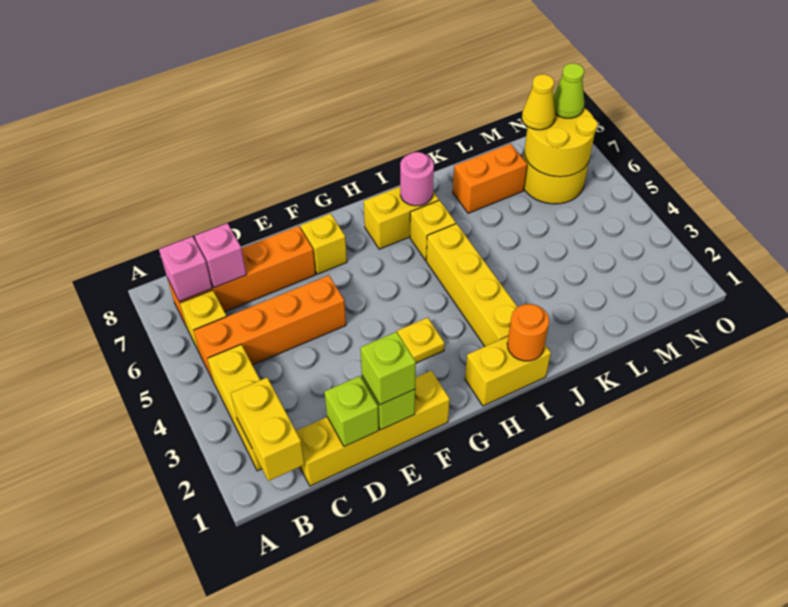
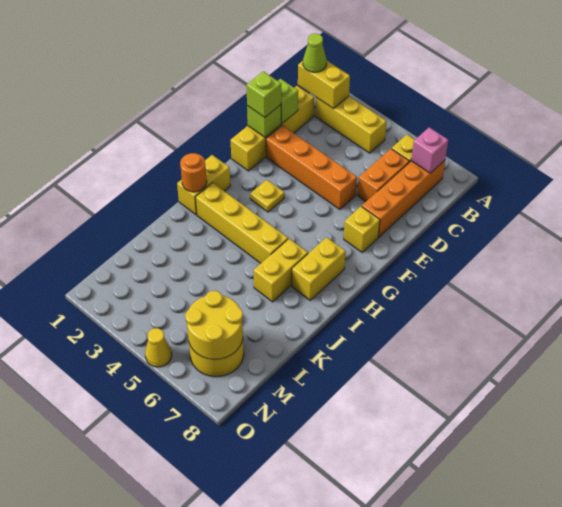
orange brick B5:E5 level 1 -> orange brick E2:E5 level 1
pink brick C7 level 2 -> none
yellow brick I6 level 1 -> yellow brick I6:J6 level 1
pink round brick I7 level 2 -> none
orange brick K7:L7 level 1 -> orange brick C6:D6 level 1
yellow cone M7 level 3 -> yellow cone O5 level 1
lime cone N7 level 3 -> lime cone B1 level 3

